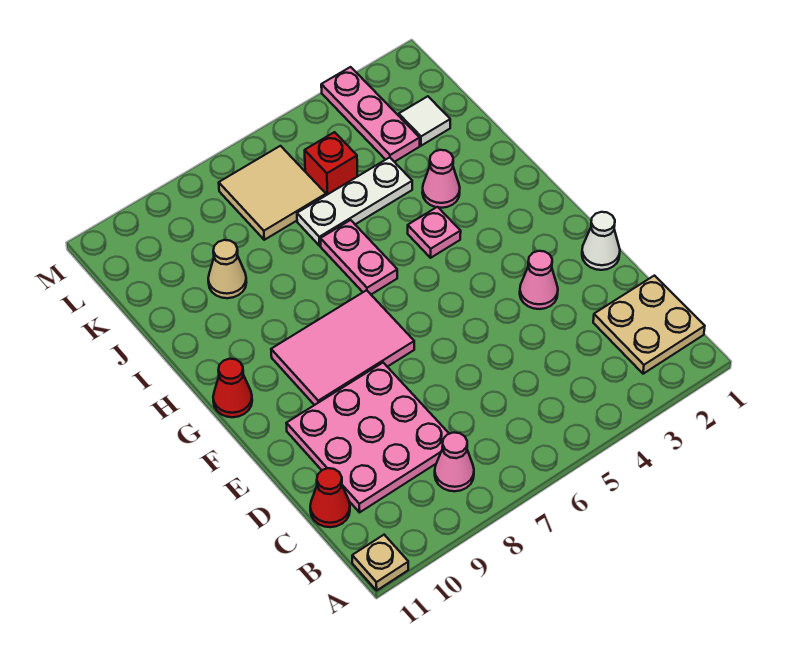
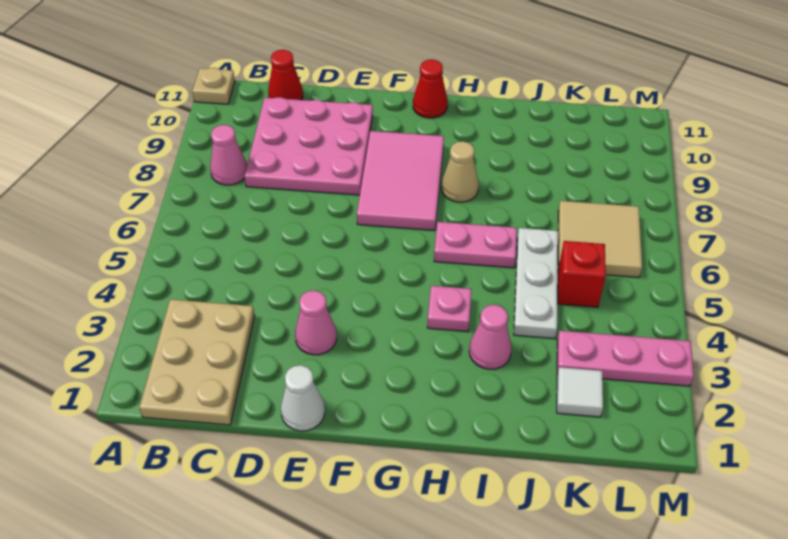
tan plate B1:C2 level 1 -> tan plate B1:C3 level 1
tan cone J9 level 1 -> tan cone H8 level 1

